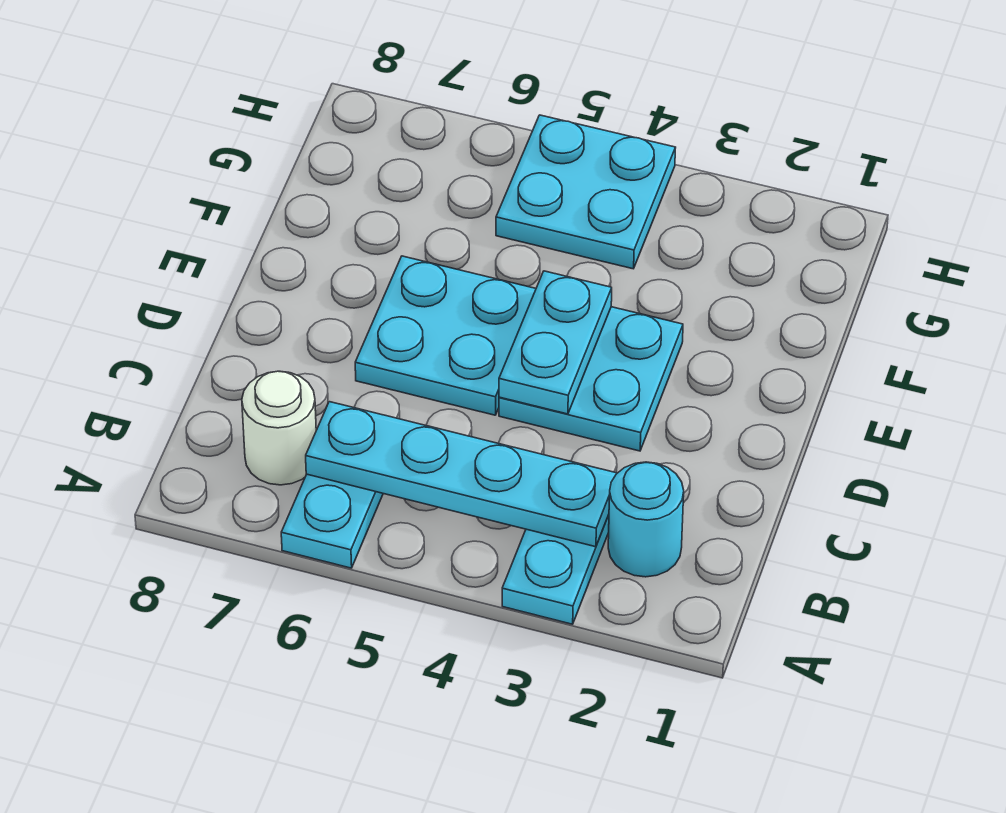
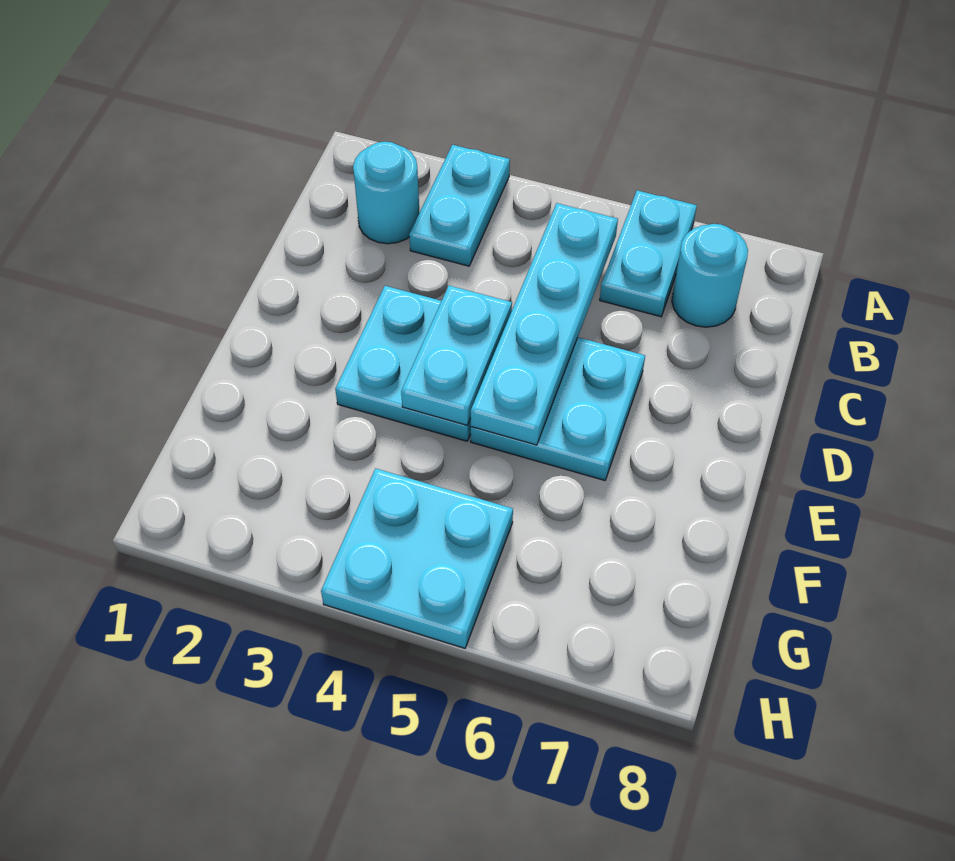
cyan plate B3:B6 level 2 -> cyan plate B5:E5 level 2
white round brick B7 level 1 -> cyan round brick B7 level 1

